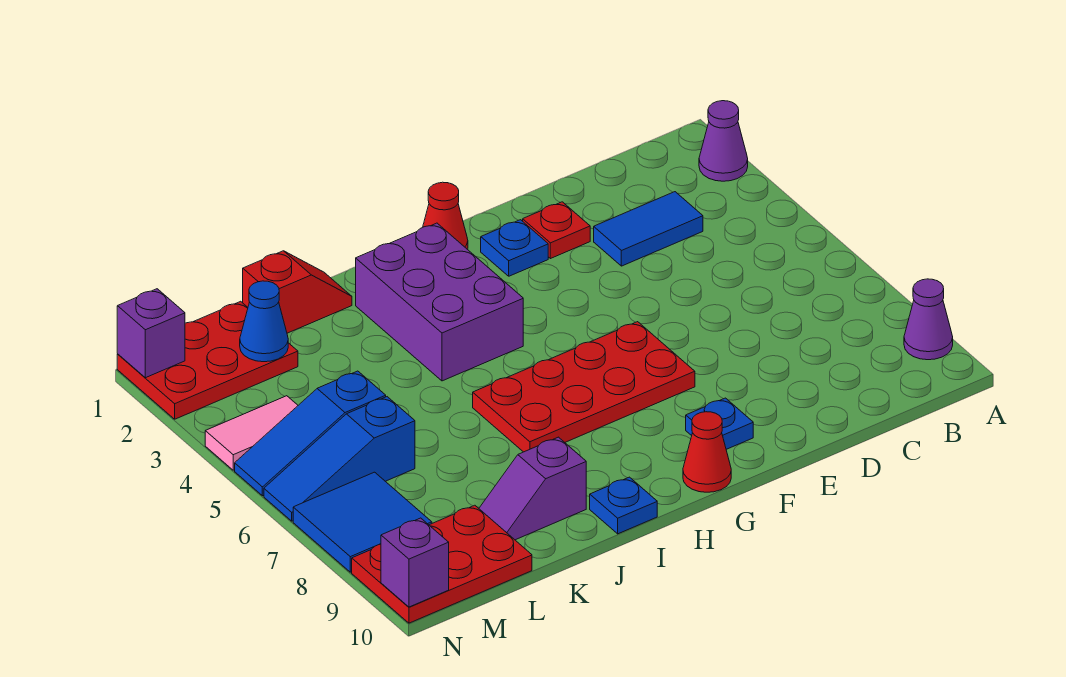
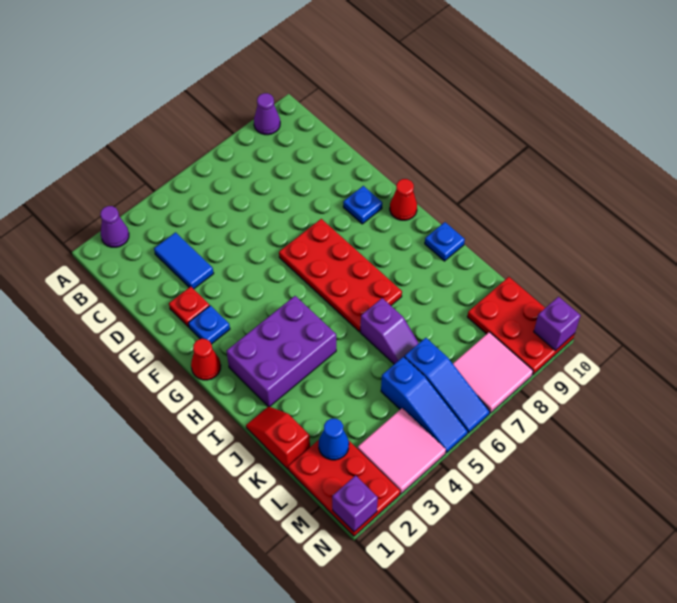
purple slope J9:K9 level 1 top J -> purple slope J6:K6 level 1 top J
pink tile M4:N4 level 1 -> pink tile M3:N4 level 1
blue tile M7:N8 level 1 -> pink tile M7:N8 level 1

